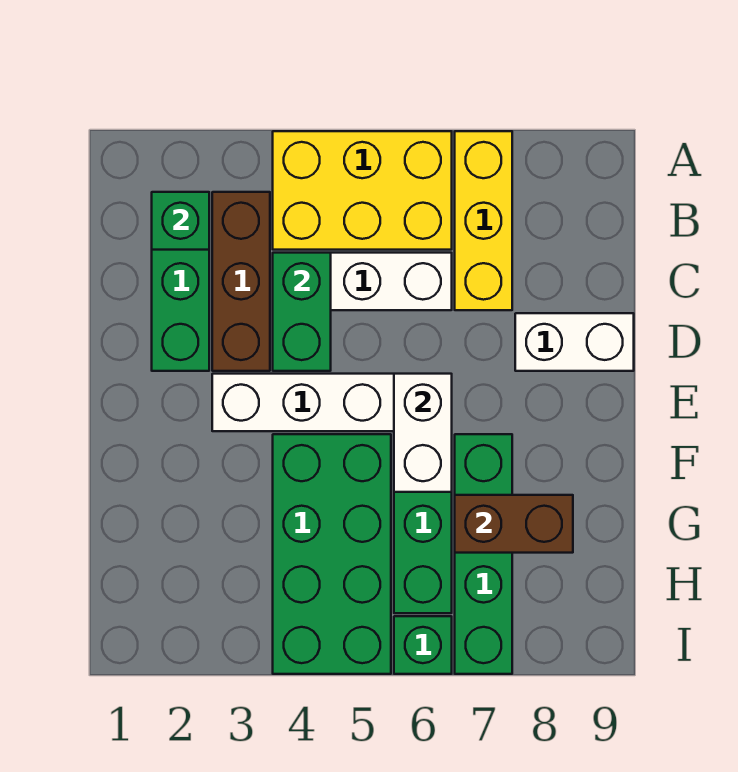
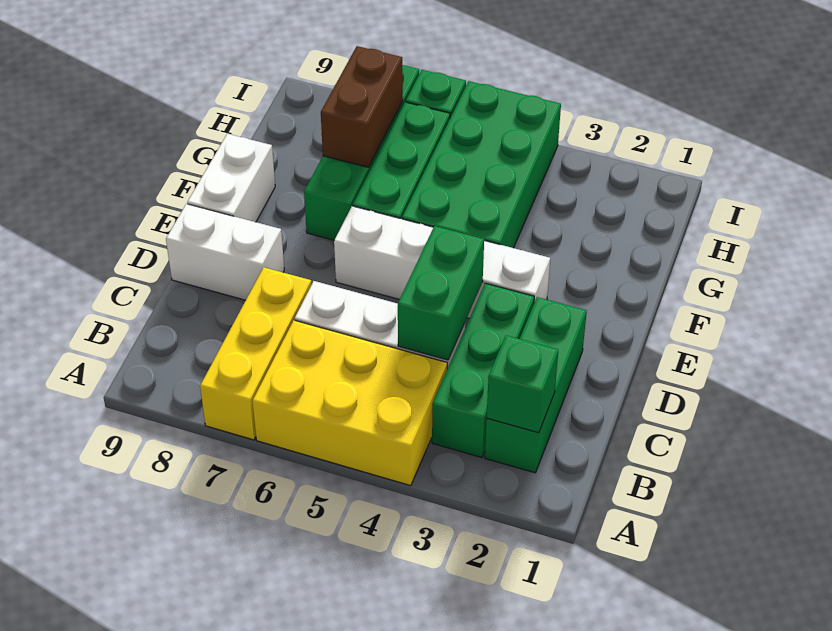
brown brick B3:D3 level 1 -> green brick B3:D3 level 1
white brick E6:F6 level 2 -> white brick E9:F9 level 1
brown brick G7:G8 level 2 -> brown brick G7:H7 level 2

